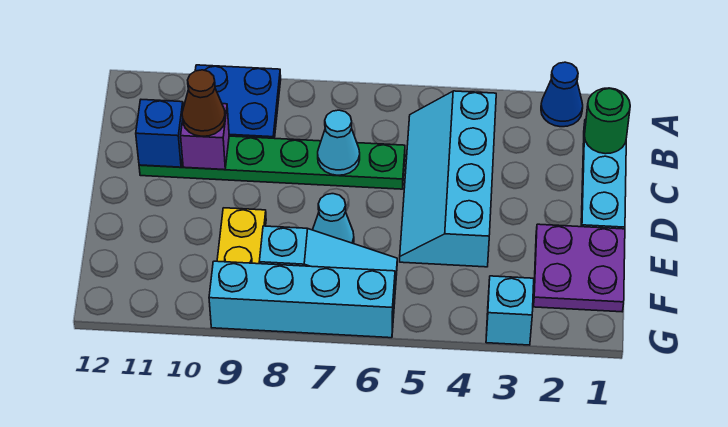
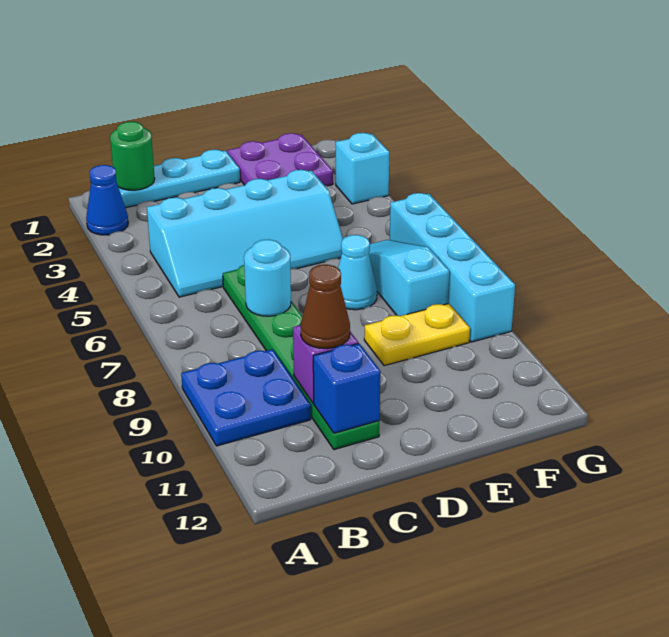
cyan cone C7 level 2 -> cyan round brick C7 level 2

